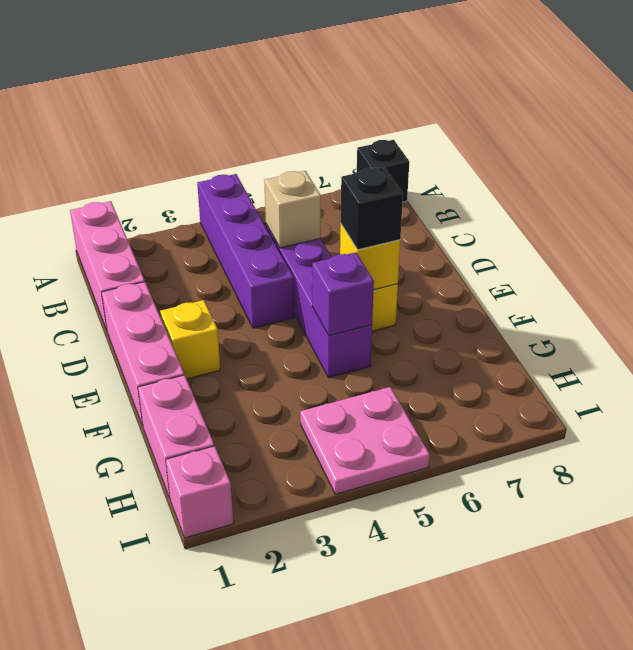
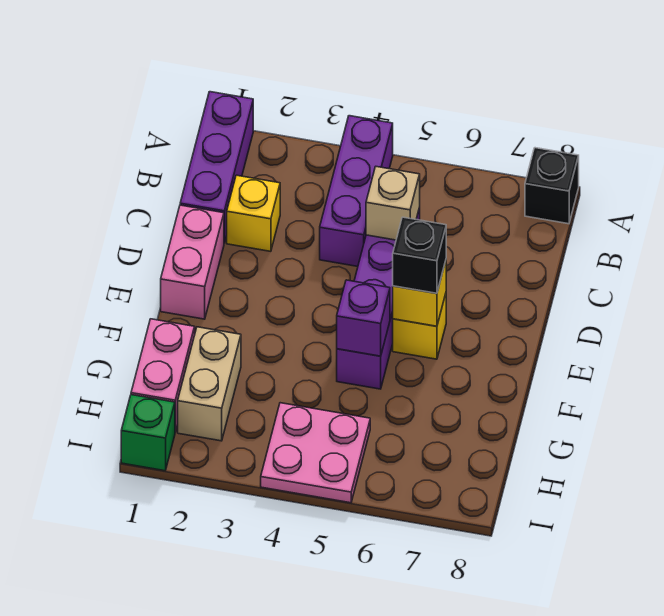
pink brick A1:C1 level 1 -> purple brick A1:C1 level 1
purple brick A4:D4 level 1 -> purple brick A4:C4 level 1
pink brick D1:F1 level 1 -> pink brick D1:E1 level 1
yellow brick E2 level 1 -> yellow brick C2 level 1
none -> tan brick G2:H2 level 1
pink brick I1 level 1 -> green brick I1 level 1

